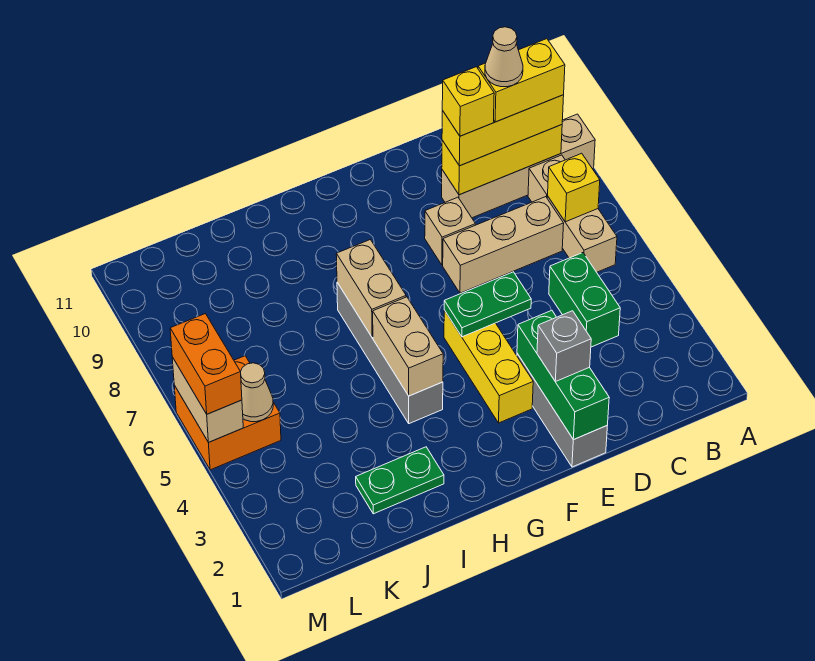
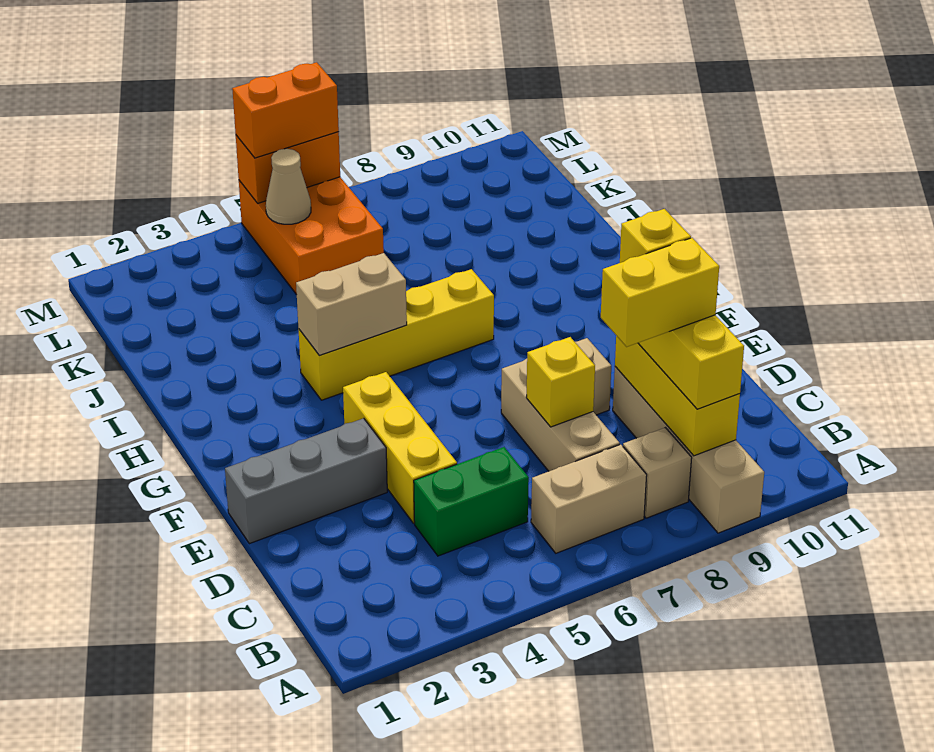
yellow brick B7 level 2 -> yellow brick D7 level 2
yellow brick B9:C9 level 4 -> yellow brick C8:C9 level 4
tan cone C9 level 5 -> none
green brick E1:E3 level 2 -> none
grey brick E2 level 3 -> none
green plate E5:F5 level 2 -> none
yellow brick F3:F5 level 1 -> yellow brick D4:F4 level 1
grey brick H4:H7 level 1 -> yellow brick H4:H7 level 1
tan brick H6:H7 level 2 -> none
green plate I2:J2 level 1 -> none
orange brick L5:M6 level 1 -> orange brick K5:M6 level 1
tan brick M5:M6 level 2 -> orange brick M5:M6 level 2

